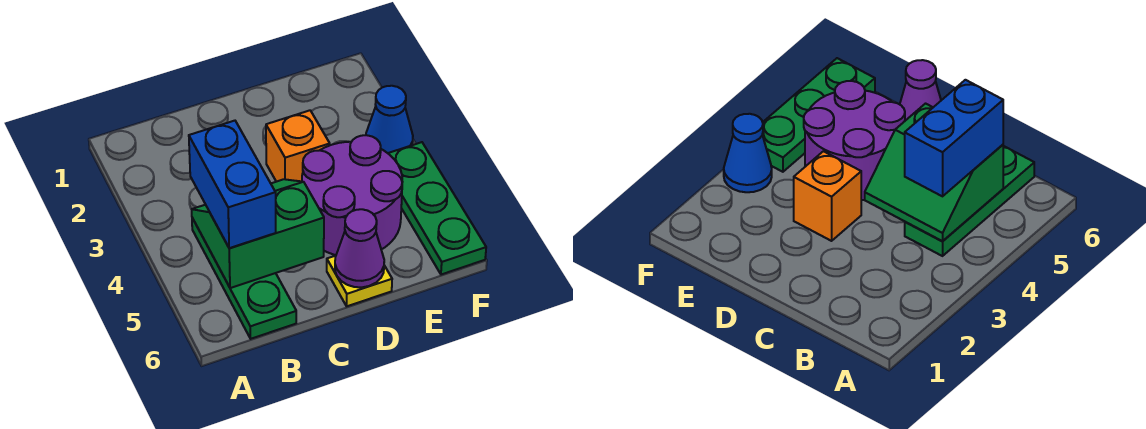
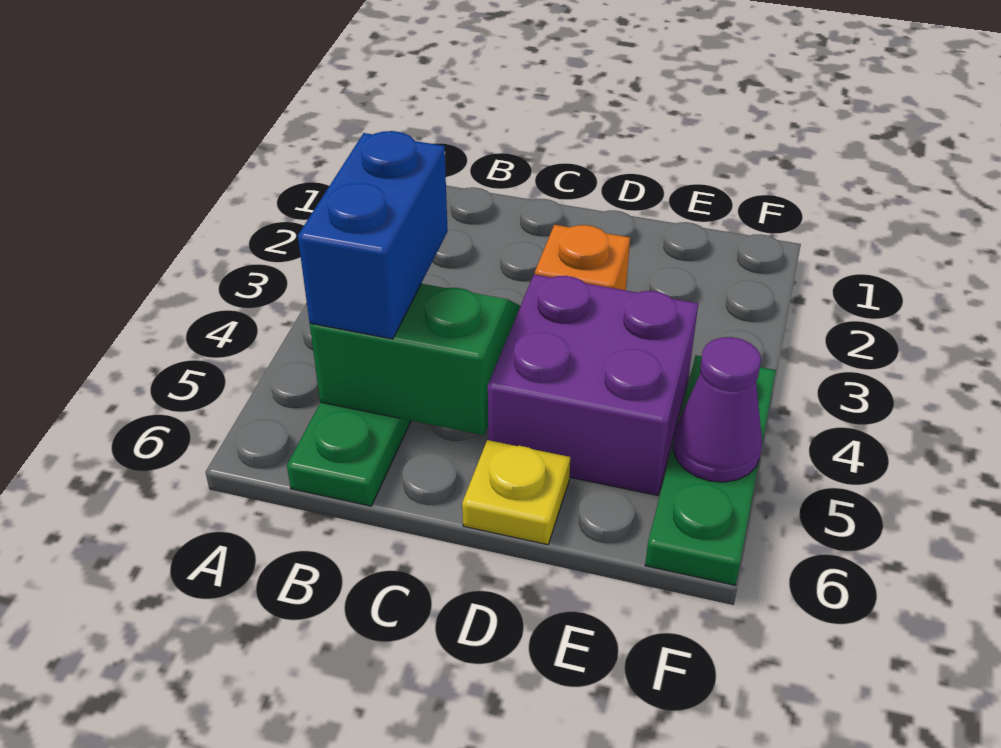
purple round brick D4:E5 level 1 -> purple brick D4:E5 level 1
purple cone D6 level 2 -> purple cone F5 level 2
blue cone F3 level 1 -> none

